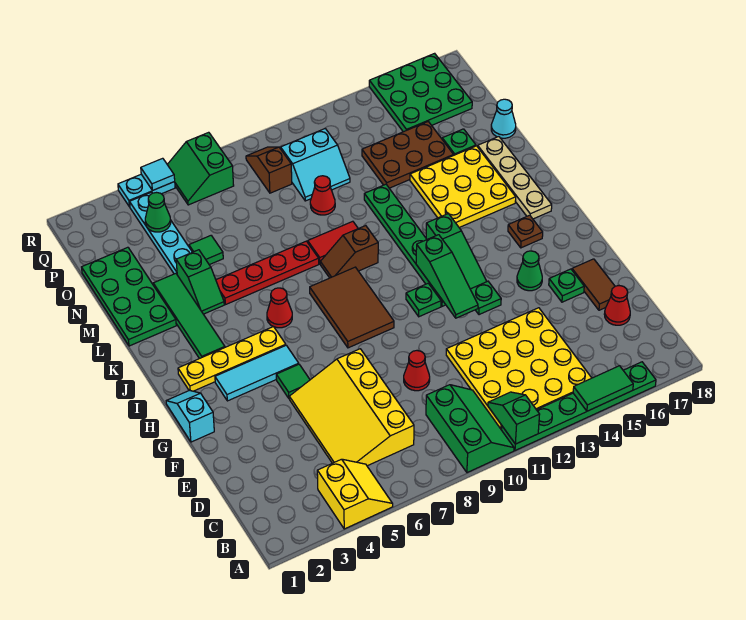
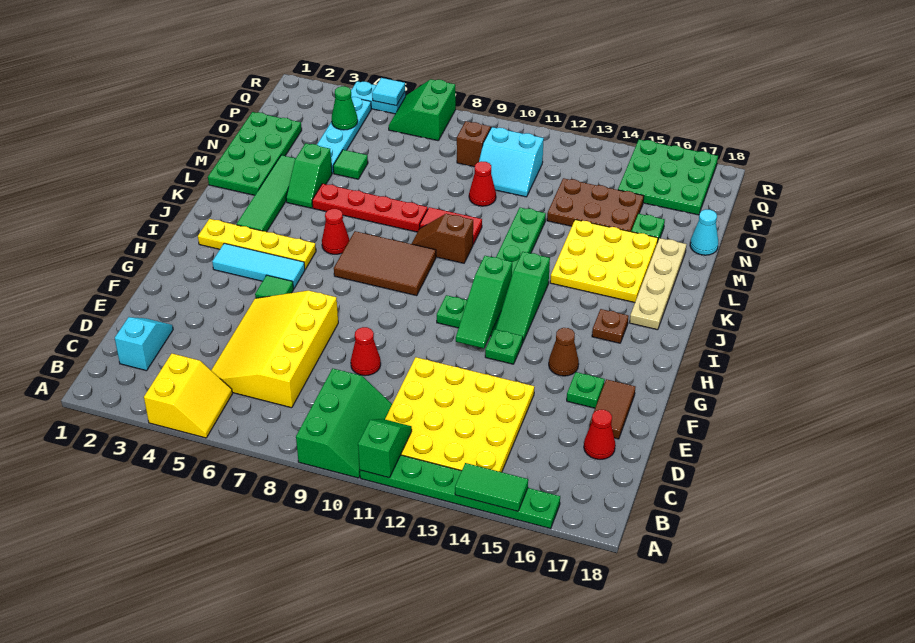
cyan slope G1:H1 level 1 top G -> cyan slope C2:D2 level 1 top C
green cone G15 level 1 -> brown cone G15 level 1
brown tile H8:J9 level 1 -> brown tile I7:J9 level 1

